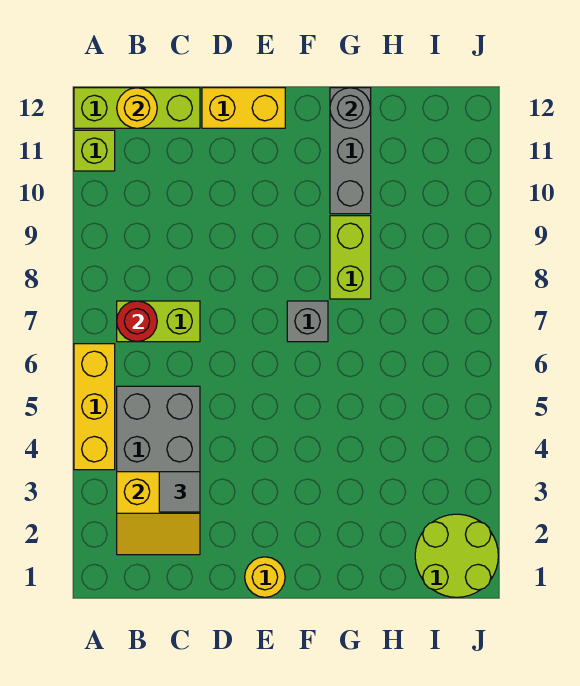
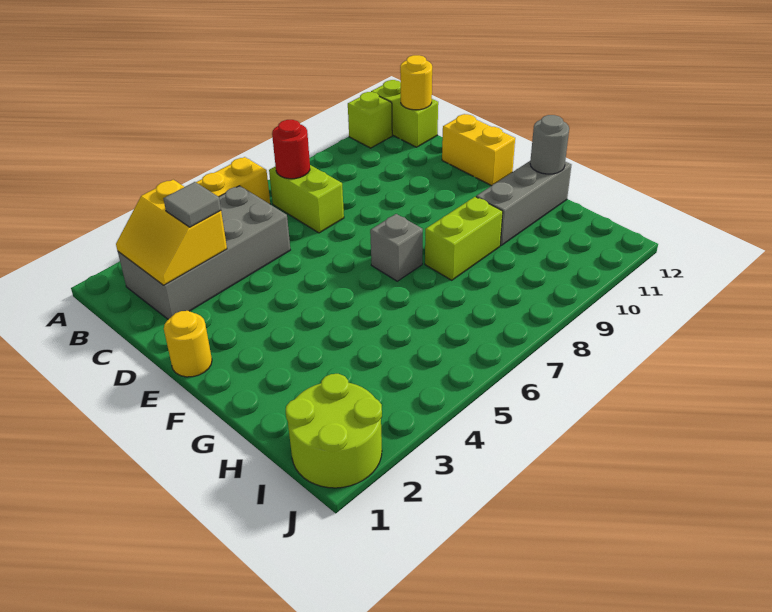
lime brick A12:C12 level 1 -> lime brick A12:B12 level 1

